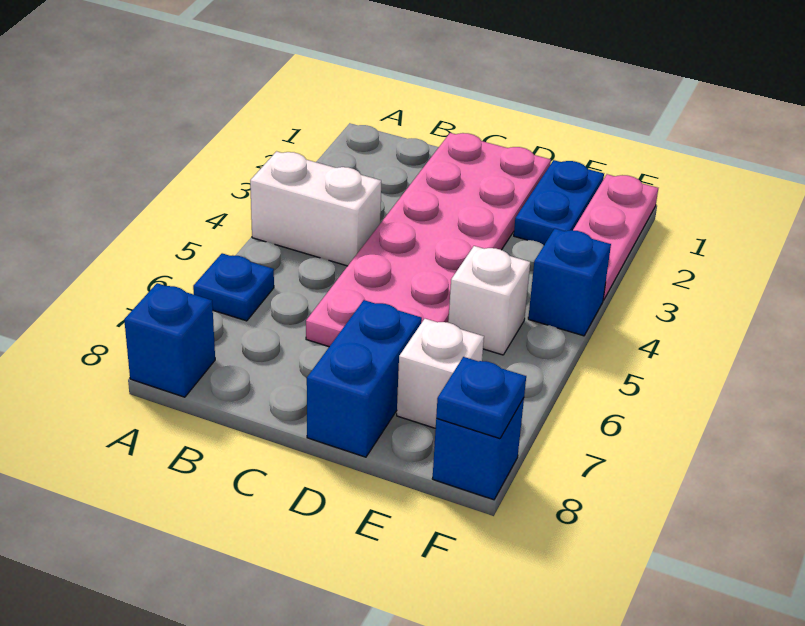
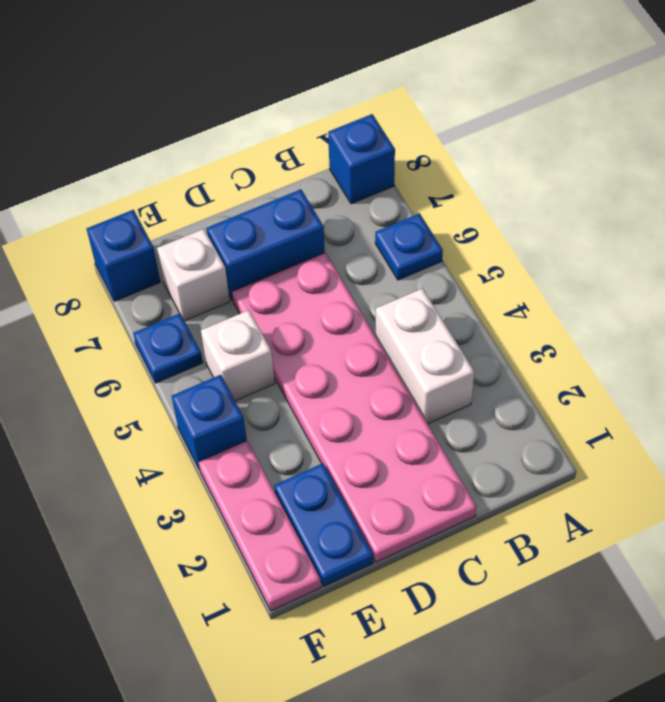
white brick A4:B4 level 1 -> white brick B3:B4 level 1
blue brick D7:D8 level 1 -> blue brick C7:D7 level 1
blue plate F8 level 2 -> blue plate F6 level 1

